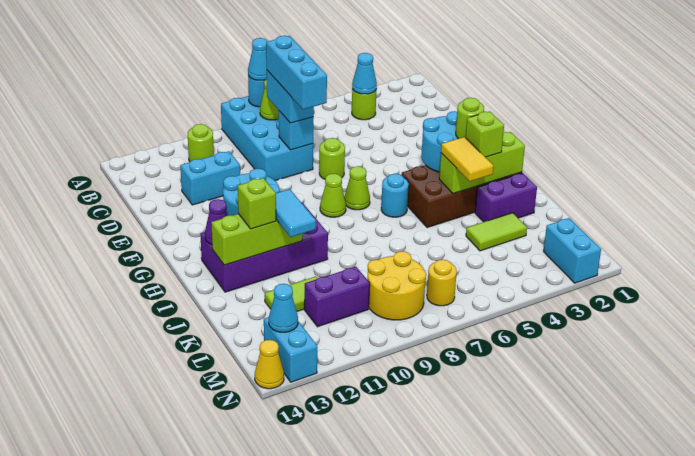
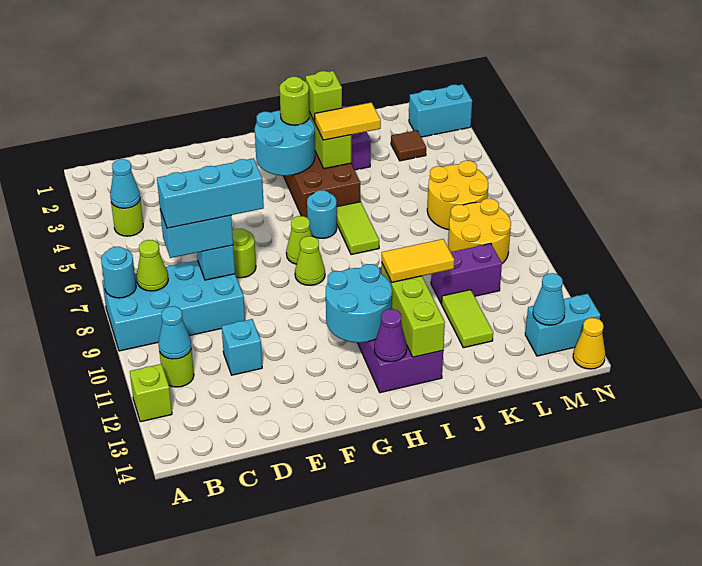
cyan cone A8 level 3 -> cyan cone B11 level 2
cyan brick D11:D12 level 1 -> cyan brick D11 level 1
cyan tile I11:J11 level 3 -> yellow tile I11:J11 level 3
lime brick I12 level 3 -> lime brick A12 level 1
lime tile K3:K4 level 1 -> lime tile I6:I7 level 1
none -> brown tile L3 level 1
purple brick L10:L11 level 1 -> purple brick K10:L10 level 1
yellow round brick M7 level 1 -> yellow round brick L6:M7 level 1

